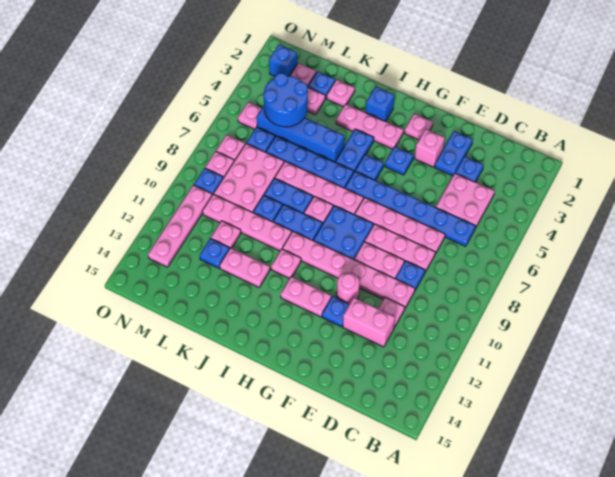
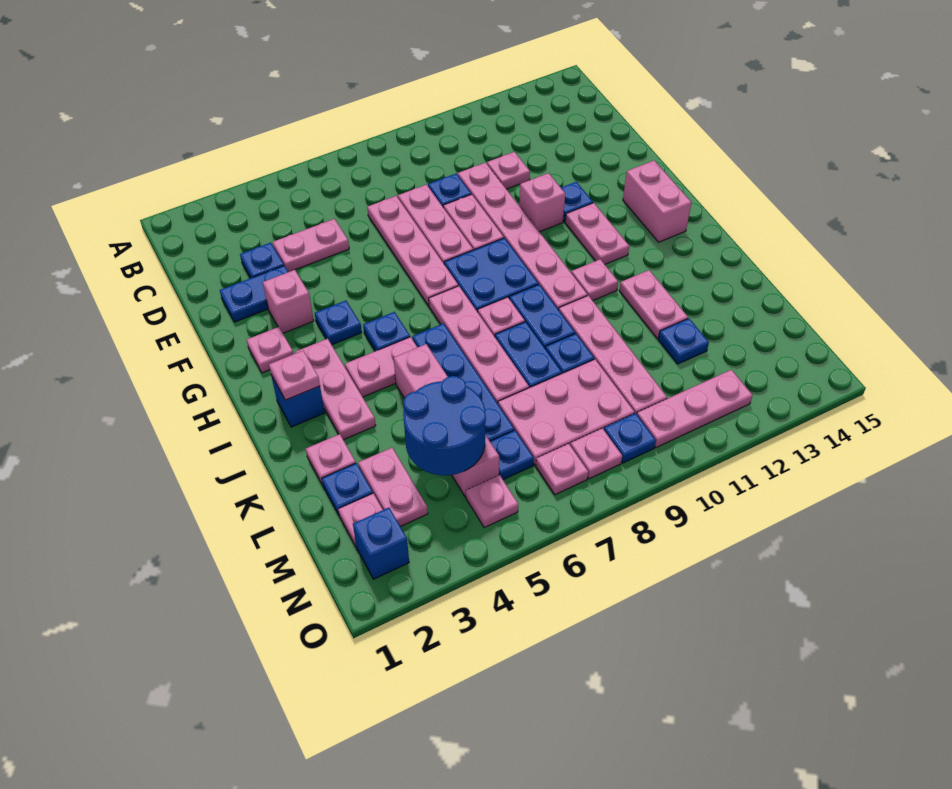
pink plate C4:D5 level 1 -> pink plate D4:D5 level 1
blue plate C6:H6 level 1 -> none
pink brick D12:E12 level 1 -> pink brick G14:H14 level 1
pink round brick F11 level 1 -> pink brick F11 level 1
blue plate I4:I5 level 1 -> pink plate I4:I5 level 1
blue brick J5:M5 level 1 -> pink brick J5:M5 level 1
pink plate L11 level 1 -> pink plate I2 level 2
pink plate N10:N13 level 1 -> pink plate N10:N12 level 1

